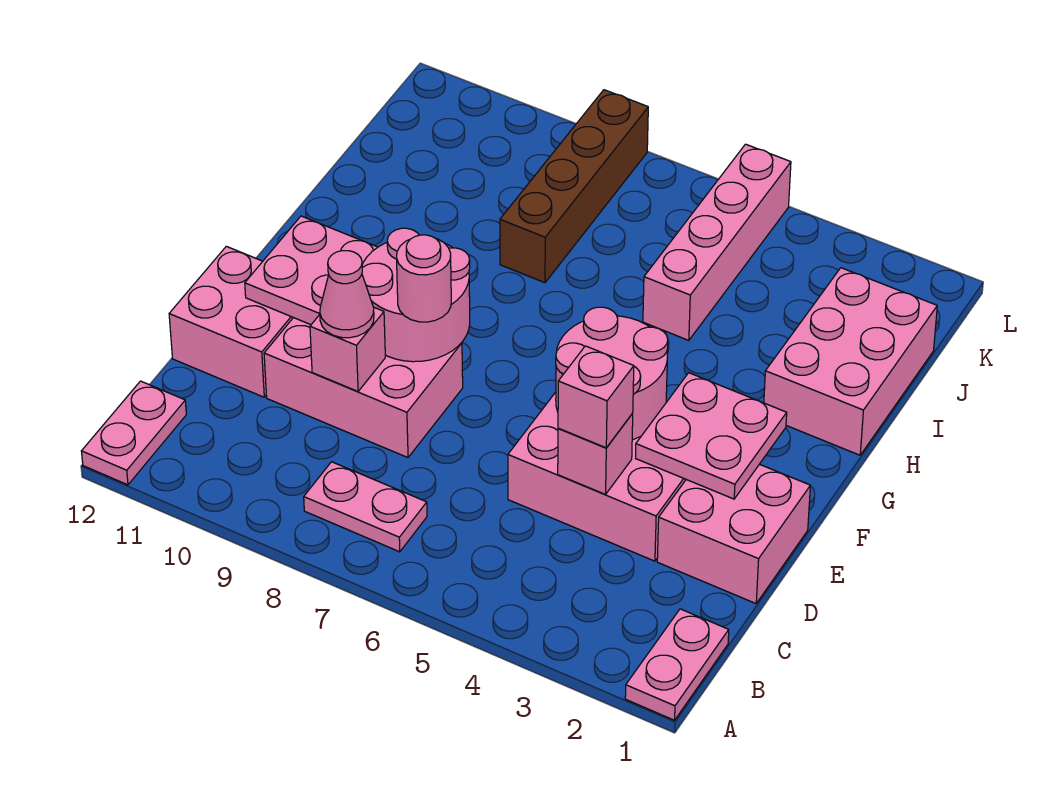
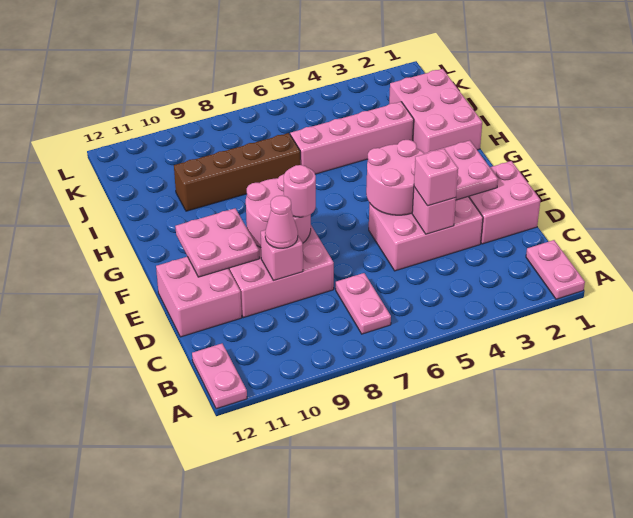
pink plate B7:B8 level 1 -> pink plate B7:C7 level 1
pink brick I5:L5 level 1 -> pink brick I3:I6 level 1
brown brick I8:L8 level 1 -> brown brick I7:I10 level 1

